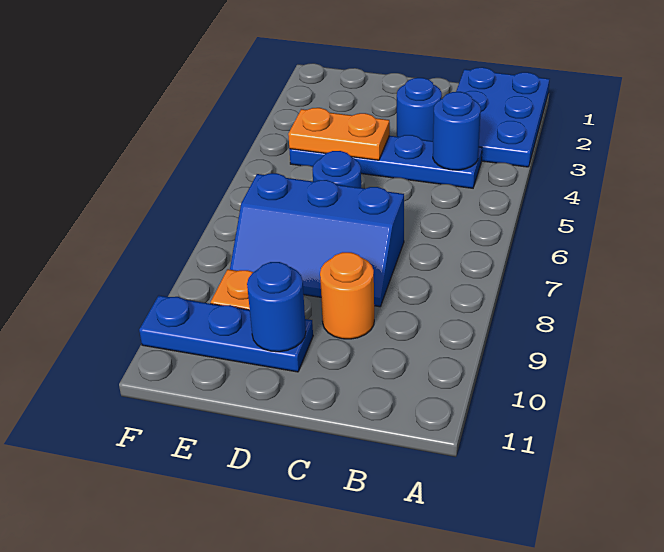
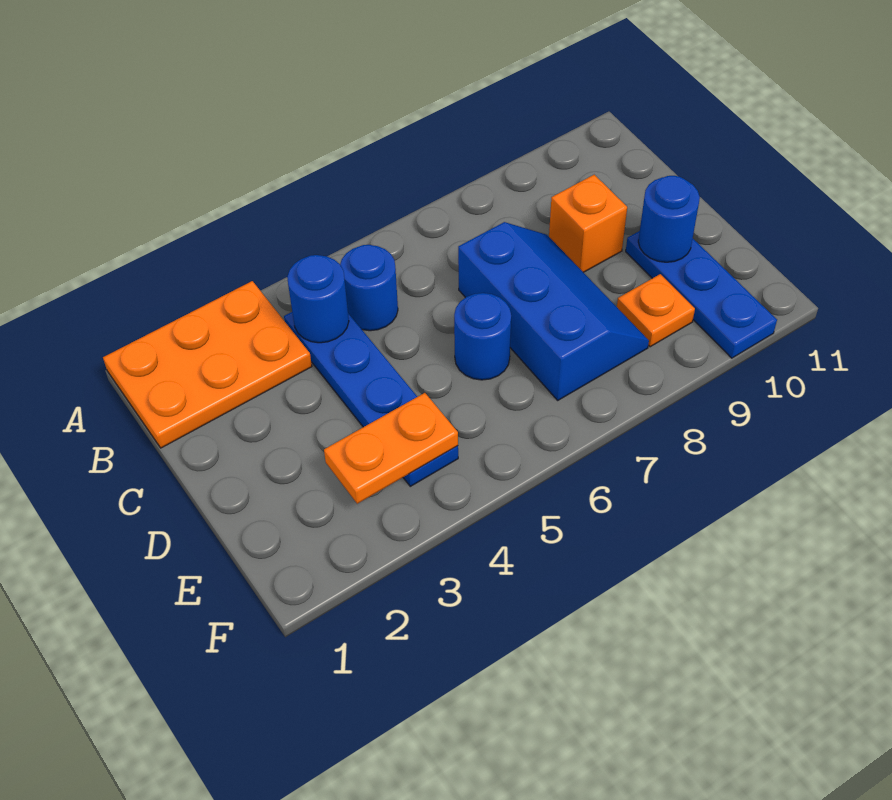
blue plate A1:B3 level 1 -> orange plate A1:B3 level 1
blue round brick C3 level 1 -> blue round brick B5 level 1
orange round brick C9 level 1 -> orange brick C9 level 1
orange plate D4:E4 level 2 -> orange plate E3:E4 level 2

